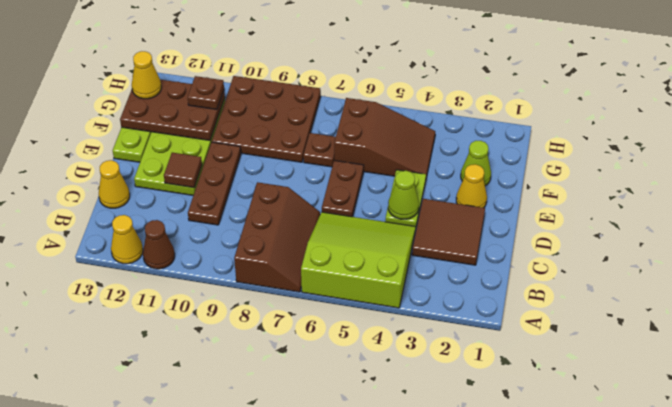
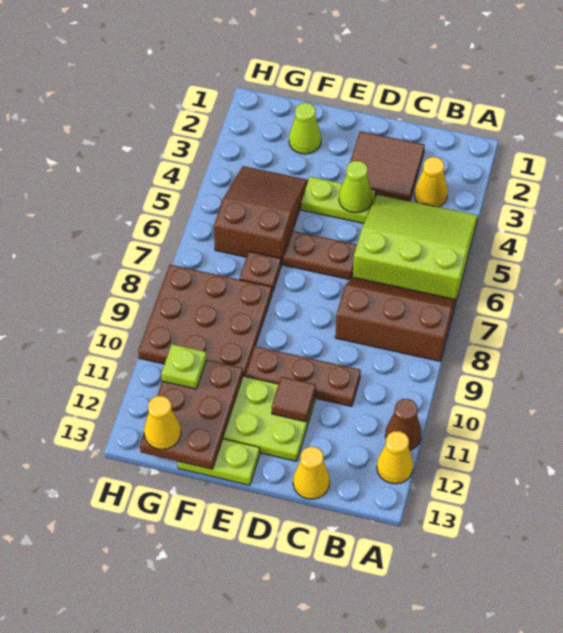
lime slope A4:C6 level 1 top A -> lime slope A4:C6 level 1 top 6
yellow cone E2 level 1 -> yellow cone B3 level 1
brown plate G11 level 3 -> lime plate G11 level 3

